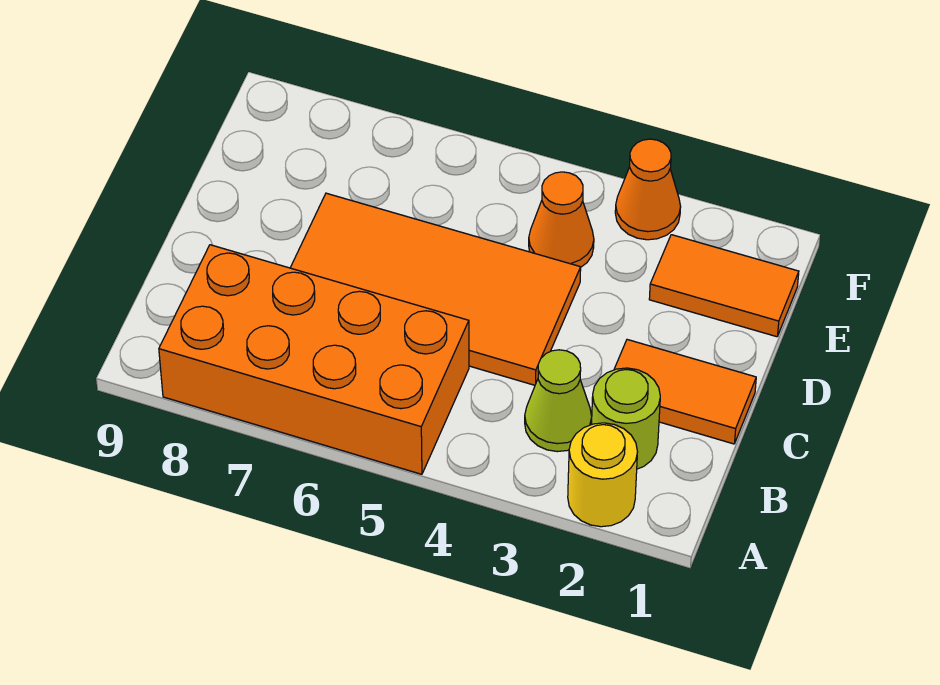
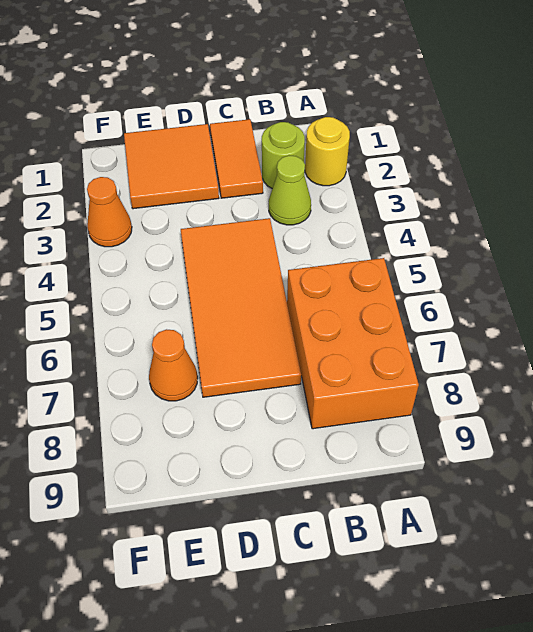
orange brick A5:B8 level 1 -> orange brick A6:B8 level 1
orange tile E1:E2 level 1 -> orange tile D1:E2 level 1
orange cone E4 level 1 -> orange cone E7 level 1

